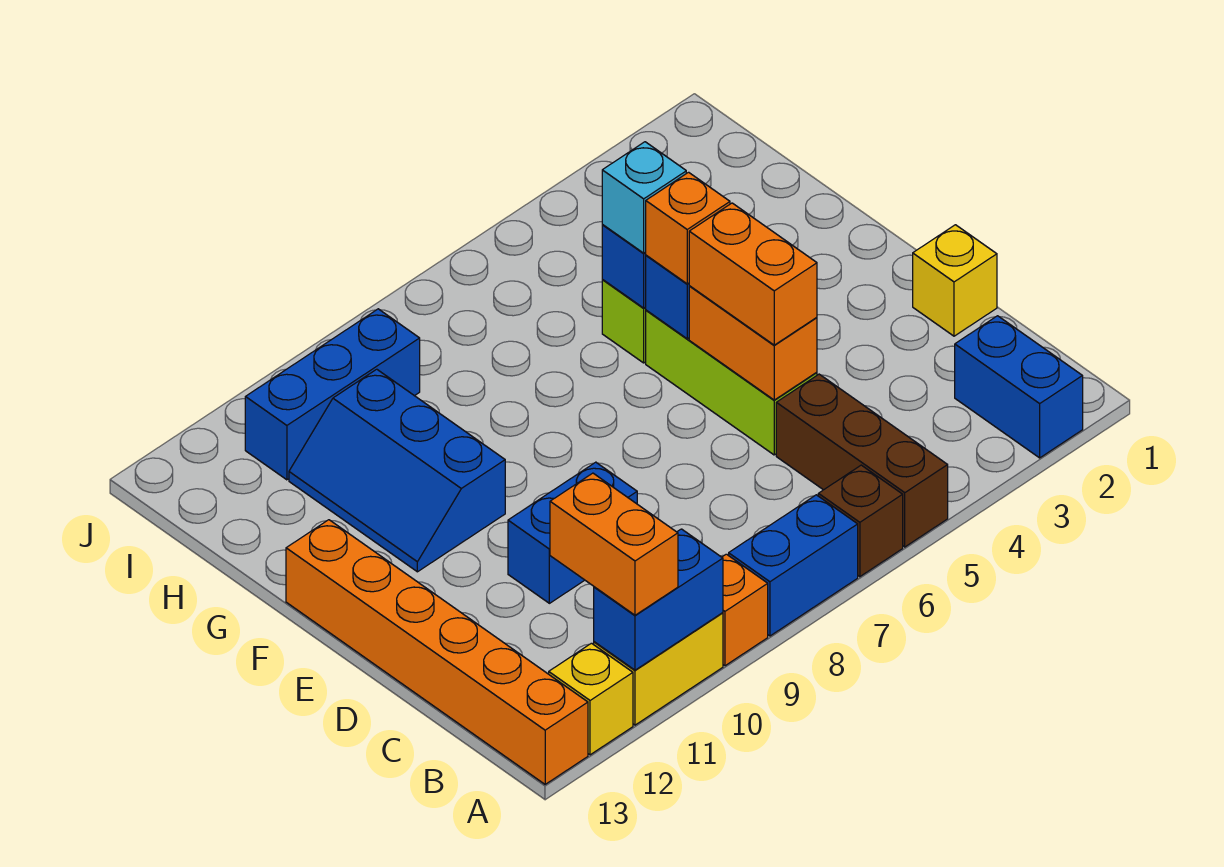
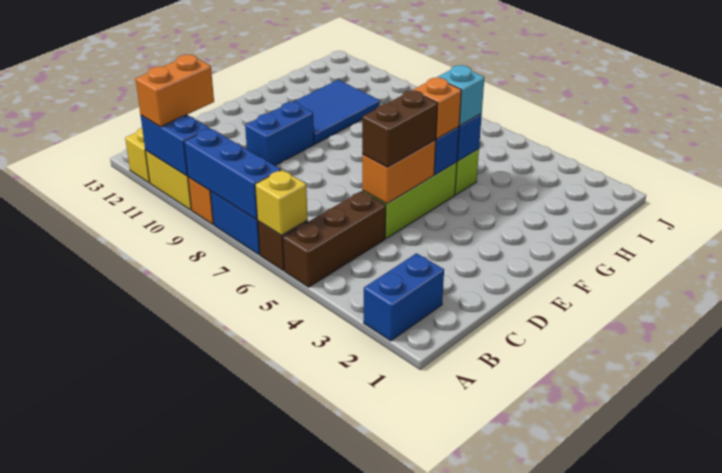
orange brick A13:F13 level 1 -> none
yellow brick D1 level 1 -> yellow brick A6 level 2
orange brick D5:E5 level 3 -> brown brick D5:E5 level 3
blue brick D9:D10 level 1 -> blue brick D10:E10 level 1
blue slope F10:H11 level 1 top 10 -> blue tile F10:H11 level 1
blue brick I9:I11 level 1 -> blue brick A7:A9 level 2

